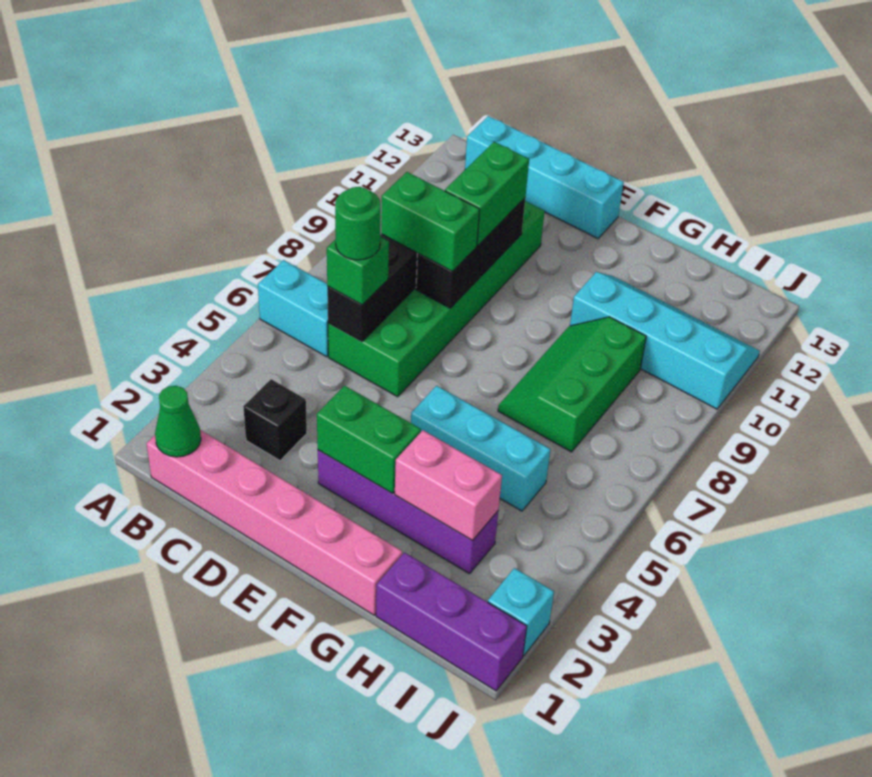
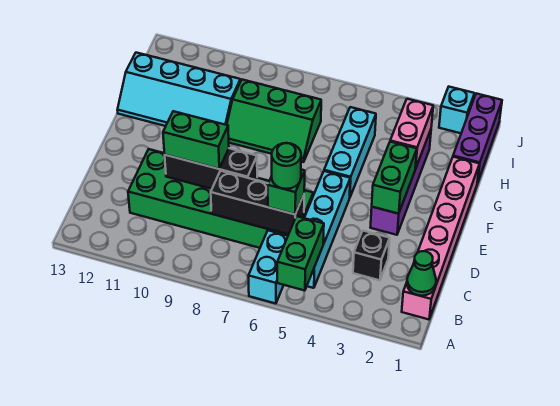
cyan brick B13:E13 level 1 -> cyan brick B5:E5 level 1
green brick C8:D8 level 3 -> green brick A5:B5 level 2
cyan slope G10:J11 level 1 top 10 -> cyan slope G10:H13 level 1 top H

